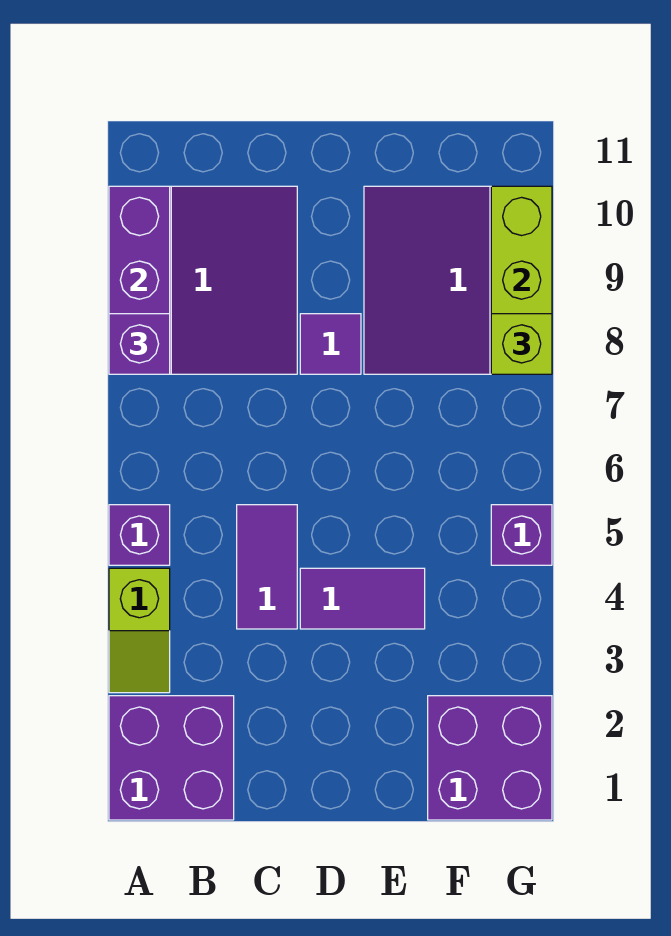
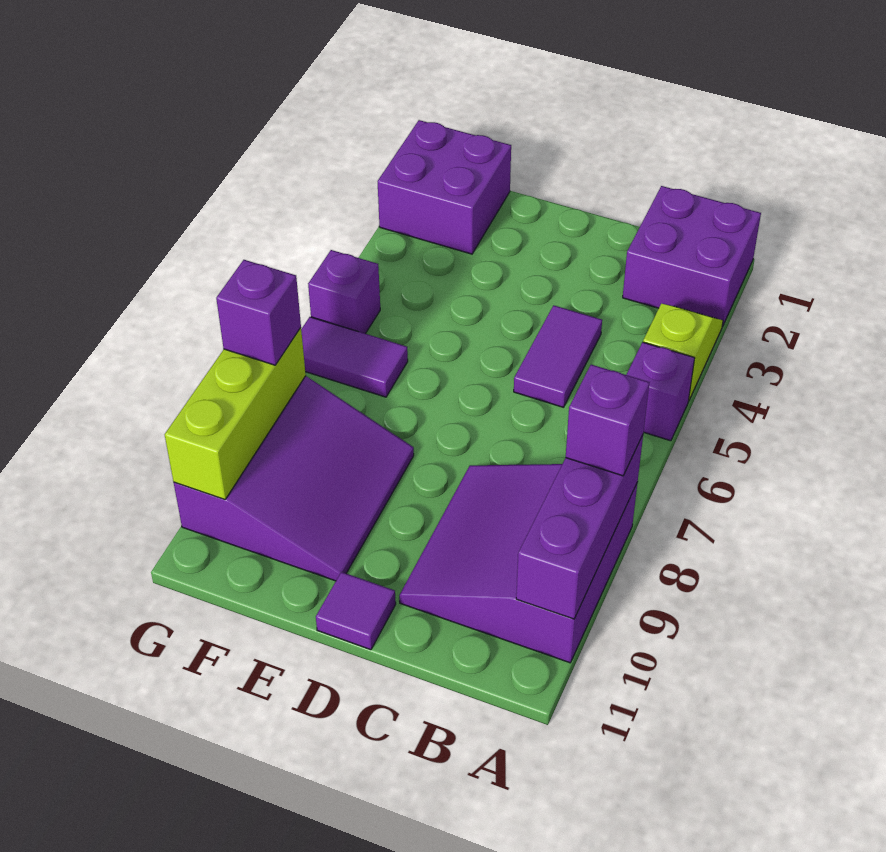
purple tile D4:E4 level 1 -> purple tile F6:G6 level 1
purple tile D8 level 1 -> purple tile D11 level 1
lime brick G8 level 3 -> purple brick G8 level 3

